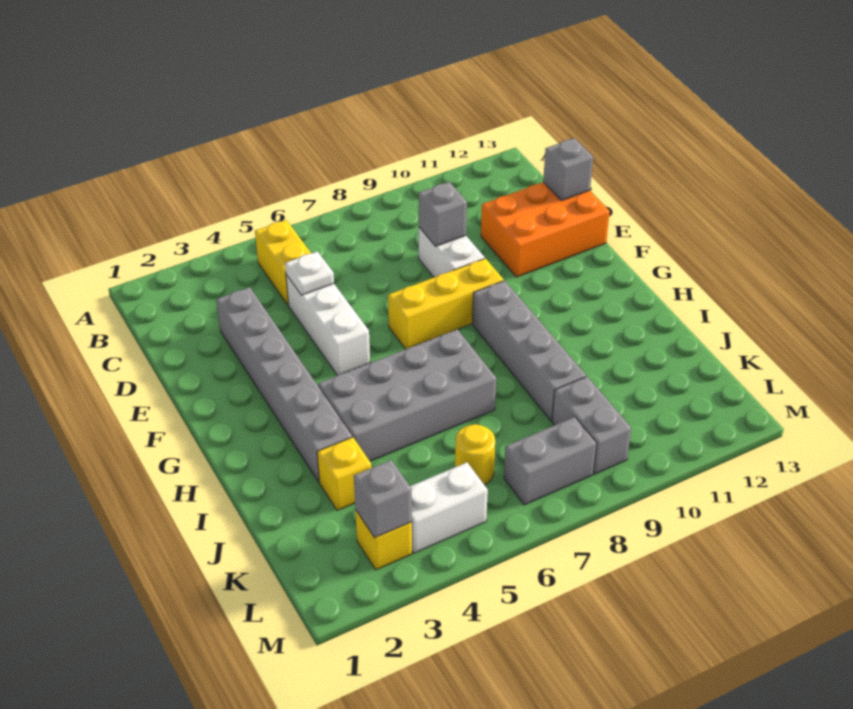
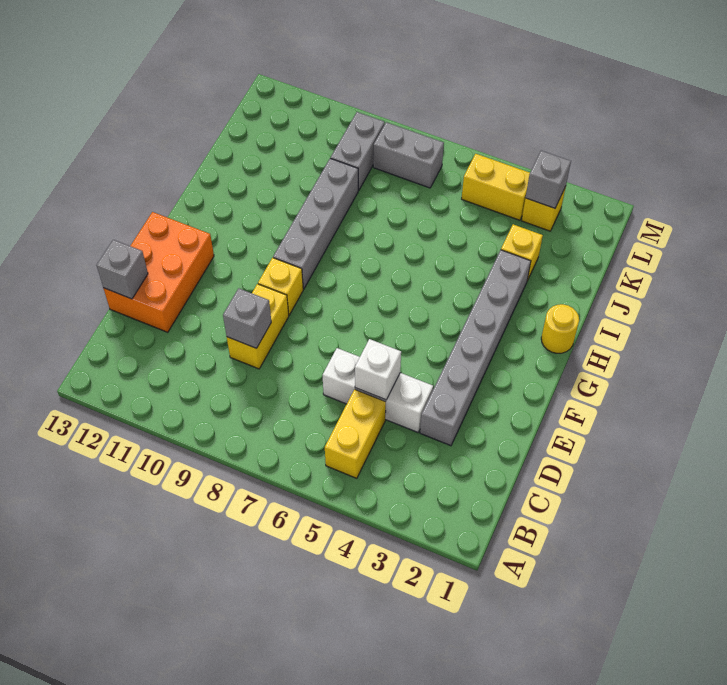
white brick D5:F5 level 1 -> white brick D4:D6 level 1
white plate D5 level 2 -> white brick D5 level 2
white brick D9:E9 level 1 -> yellow brick D9:E9 level 1
orange brick D11:E13 level 1 -> orange brick D12:F13 level 1
yellow brick F7:F9 level 1 -> yellow brick F9 level 1
grey brick H4:I7 level 1 -> none
yellow round brick K6 level 1 -> yellow round brick H1 level 1
white brick L4:L5 level 1 -> yellow brick L4:L5 level 1

